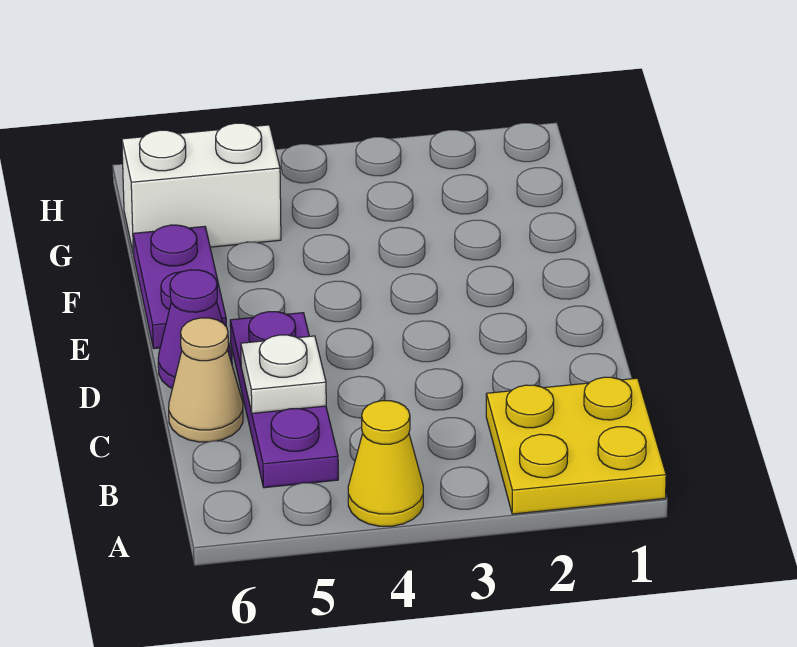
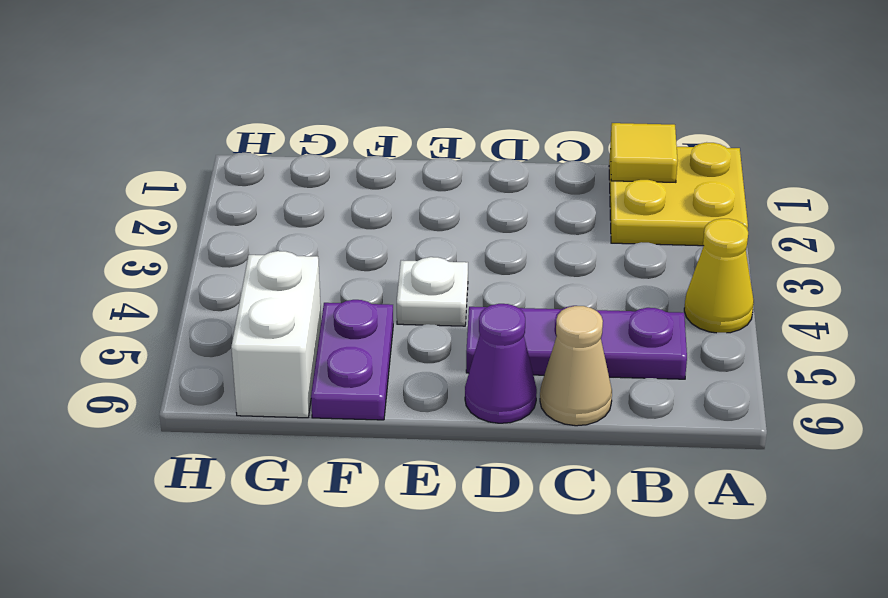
none -> yellow tile B1 level 2
white plate C5 level 2 -> white plate E4 level 1
purple plate E6:F6 level 1 -> purple plate F5:F6 level 1

